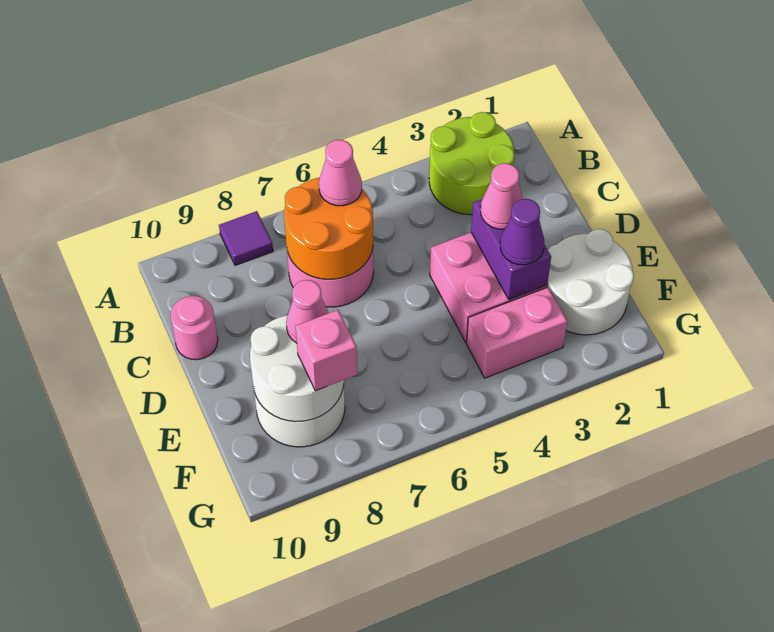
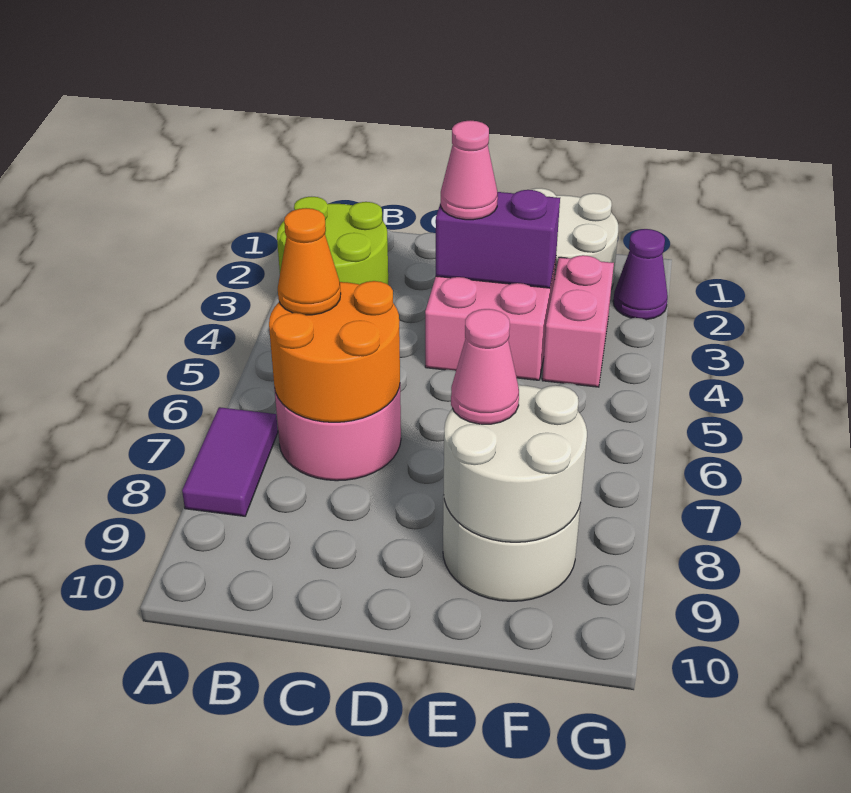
purple tile A8 level 1 -> purple tile A7:A8 level 1
pink cone B6 level 3 -> orange cone B6 level 3
pink round brick C10 level 1 -> none
purple cone E3 level 3 -> purple cone G2 level 1
pink brick F8 level 3 -> none

